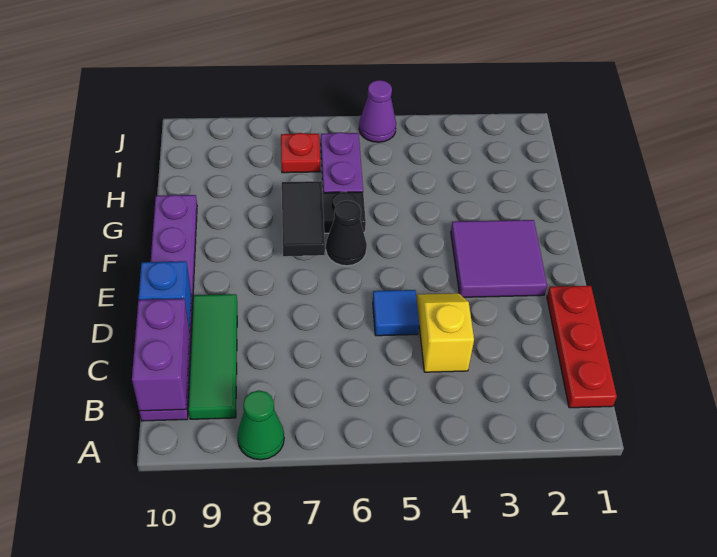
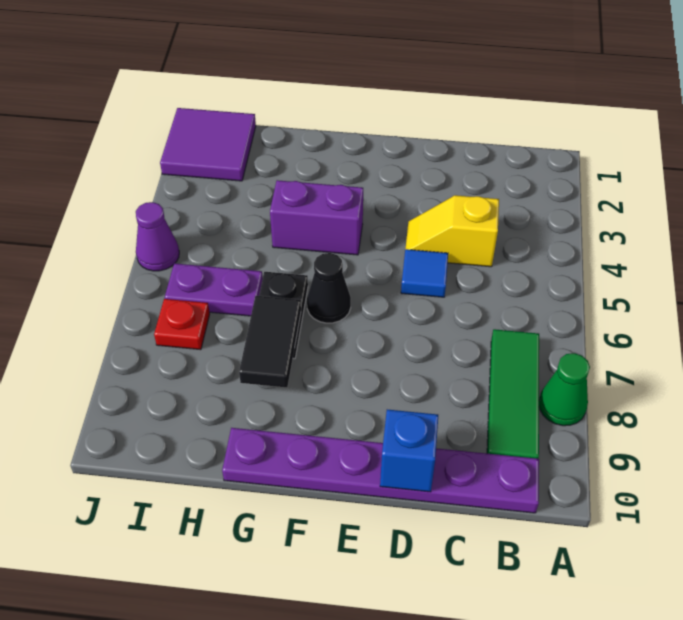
red plate B1:D1 level 1 -> none
green tile B9:D9 level 1 -> green tile B7:B9 level 1
purple brick B10:C10 level 2 -> purple brick F4:G4 level 1
purple tile E2:F3 level 1 -> purple tile I1:J2 level 1
black tile F7:G7 level 2 -> black tile G7:G8 level 2

